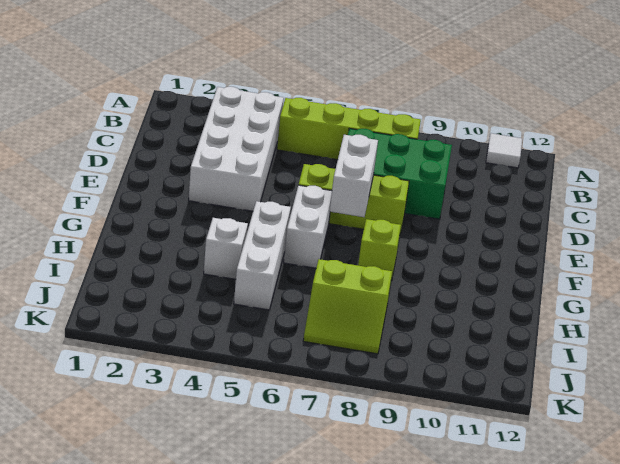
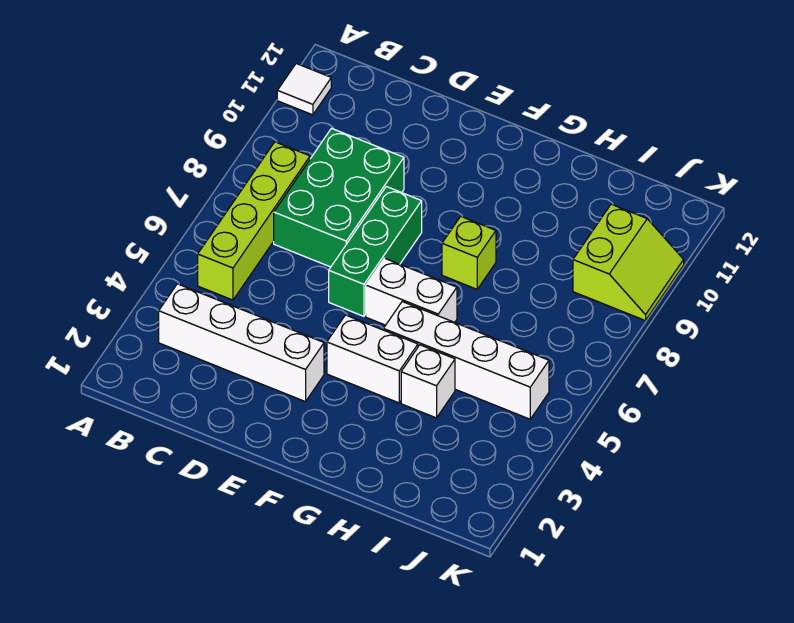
white brick B3:E4 level 1 -> white brick B3:E3 level 1
lime brick E6:E8 level 1 -> green brick E6:E8 level 1
white brick E7:F7 level 2 -> white brick F4:G4 level 1
white brick G5:I5 level 1 -> white brick G5:J5 level 1
lime slope I7:J8 level 1 top I -> lime slope J9:K10 level 1 top J

